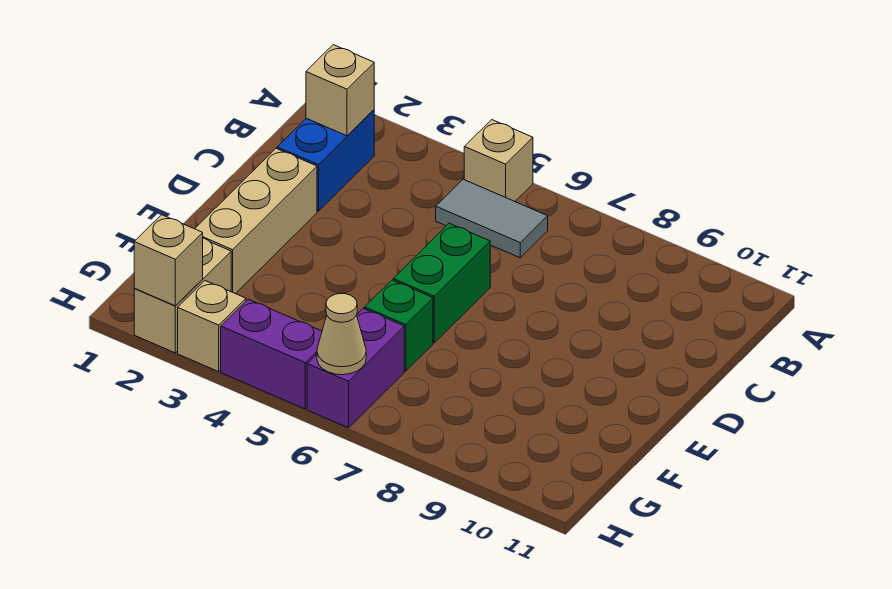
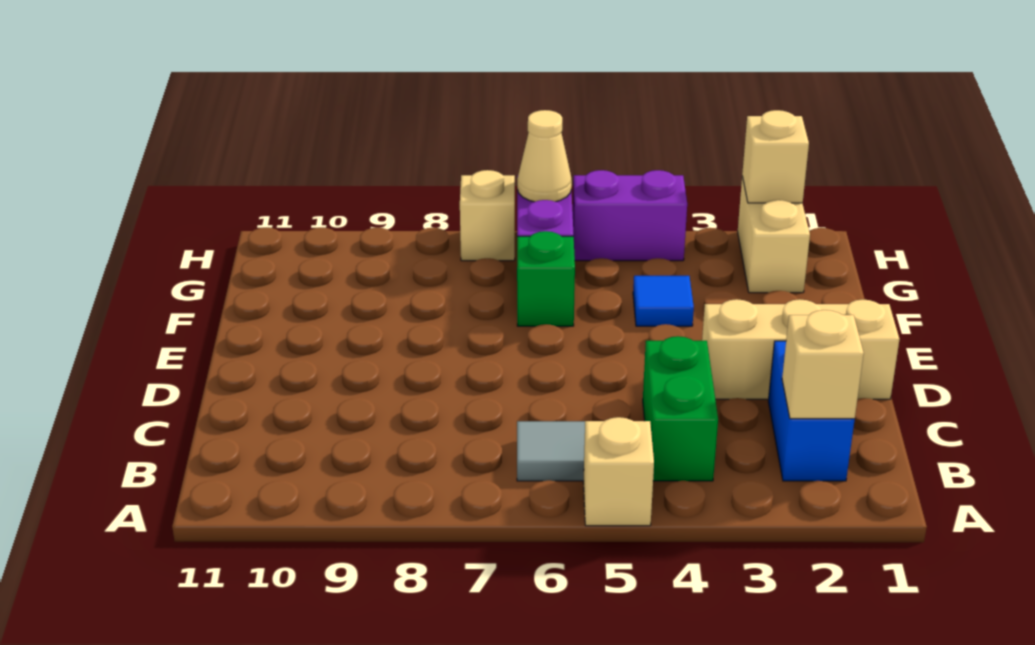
tan brick D2:F2 level 1 -> tan brick D1:D3 level 1
green brick D6:E6 level 1 -> green brick B4:C4 level 1
none -> blue tile F4 level 1
tan brick H3 level 1 -> tan brick H7 level 1

